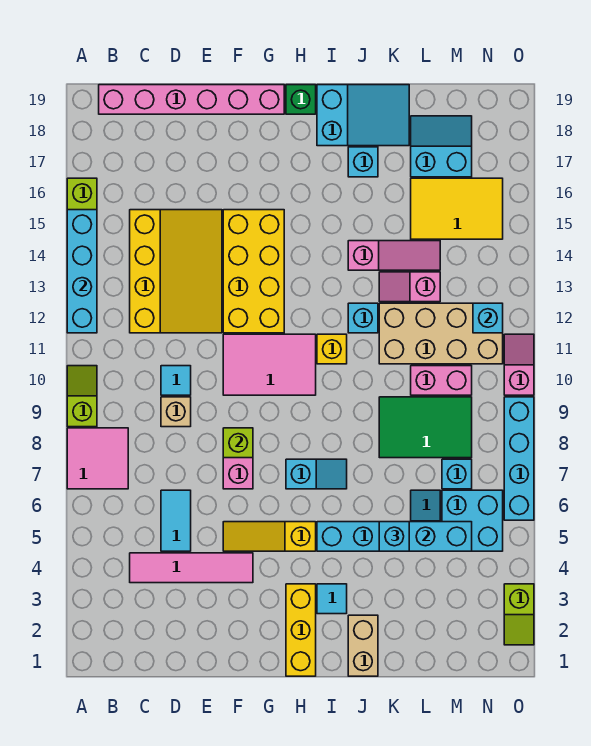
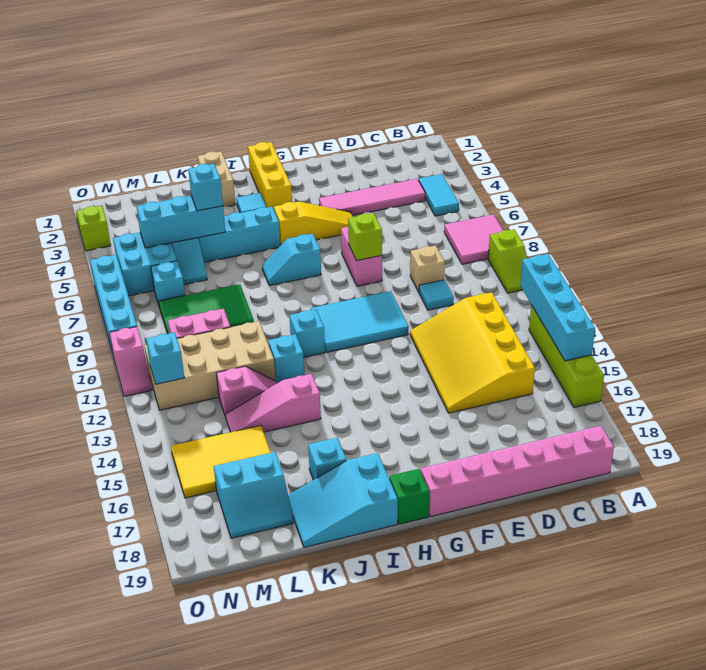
cyan tile D5:D6 level 1 -> cyan tile B4:B5 level 1
pink tile F10:H11 level 1 -> cyan tile F10:H11 level 1
yellow brick F12:G15 level 1 -> none
yellow brick I11 level 1 -> cyan brick I11 level 1

